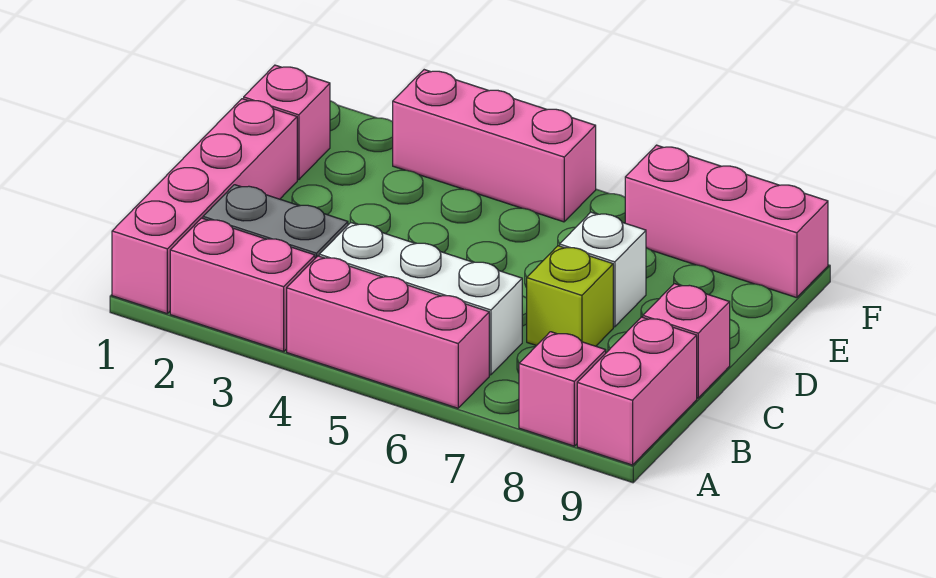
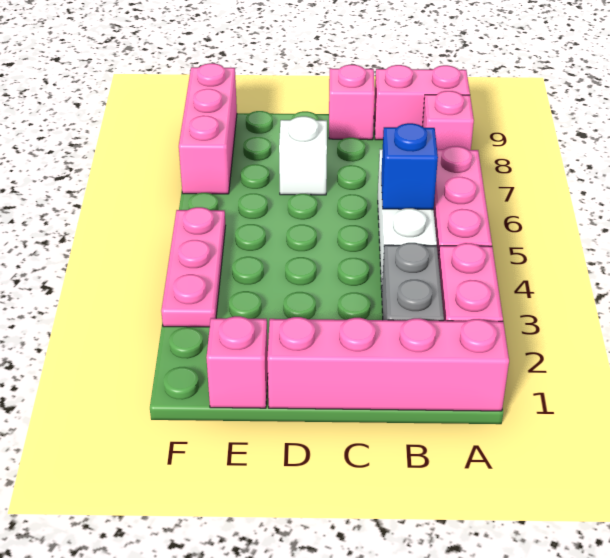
none -> blue brick B5 level 2
lime brick C7 level 1 -> none
pink brick F3:F5 level 1 -> pink plate F3:F5 level 1

